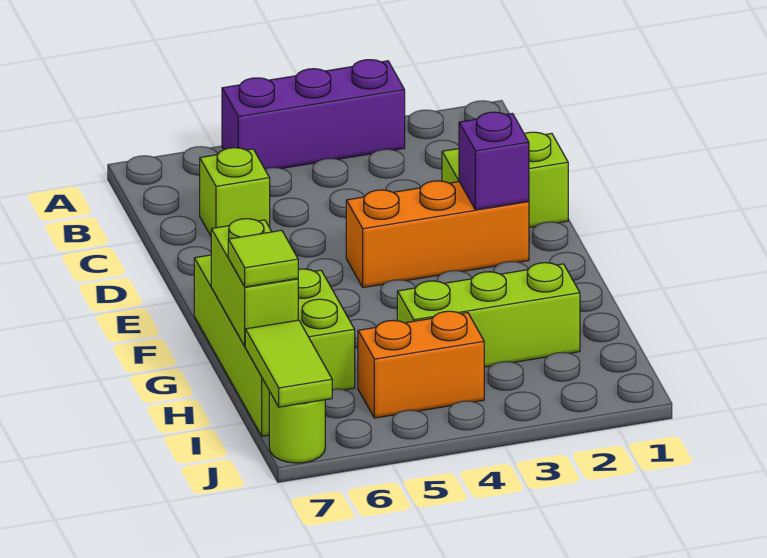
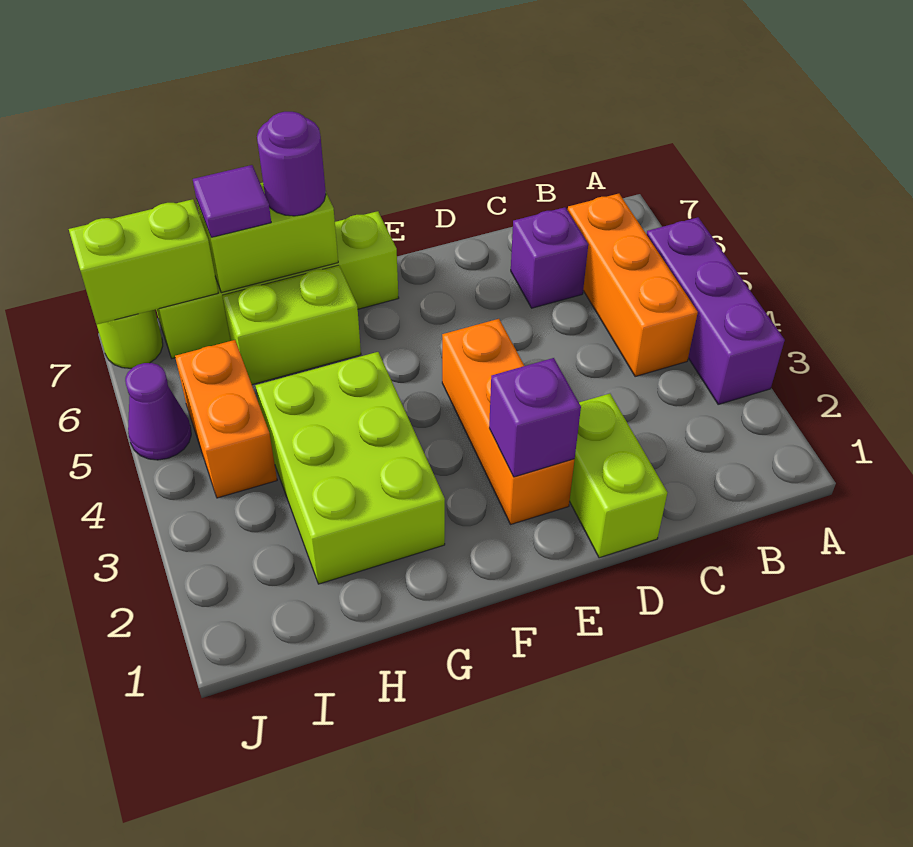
none -> orange brick B4:B6 level 1
lime brick C6 level 1 -> purple brick C6 level 1
none -> purple round brick G7 level 3
lime brick H2:H4 level 1 -> lime brick G2:H4 level 1
lime tile H7 level 3 -> purple tile H7 level 3
lime tile I7:J7 level 2 -> lime brick I7:J7 level 2
none -> purple cone J5 level 1

